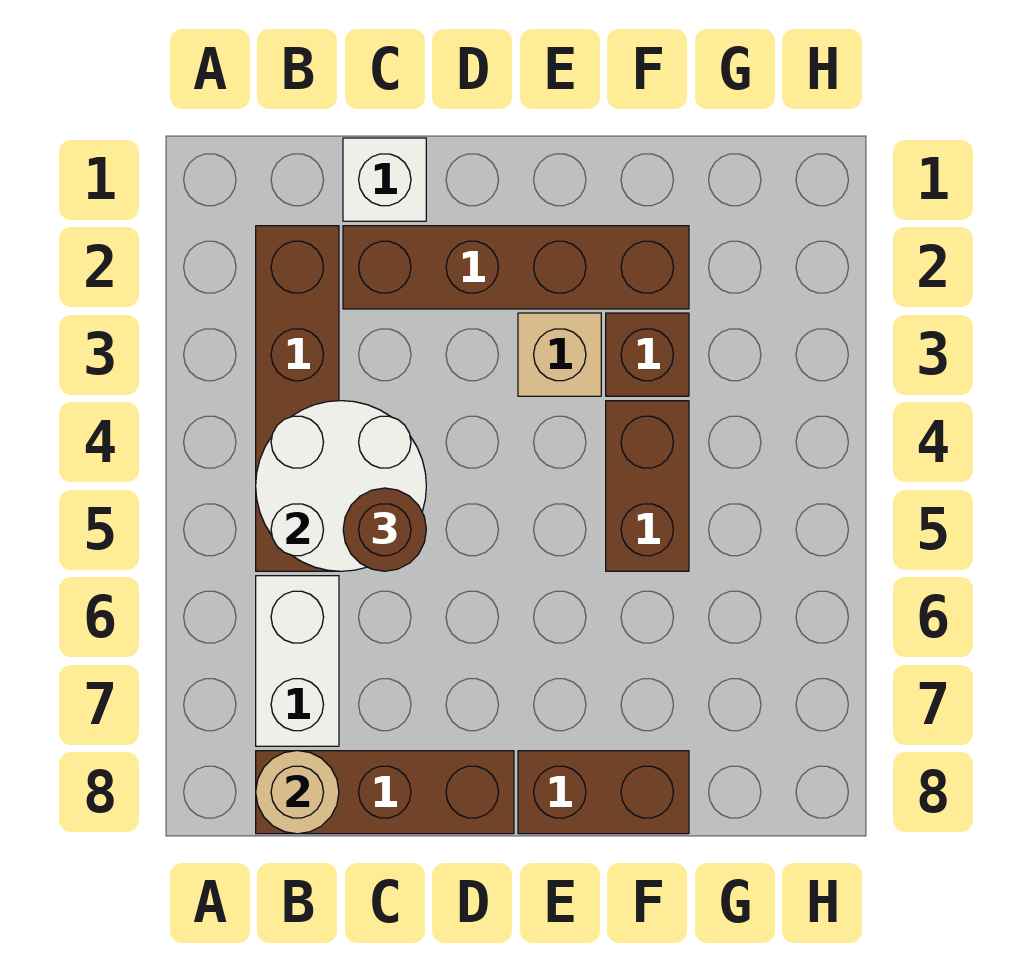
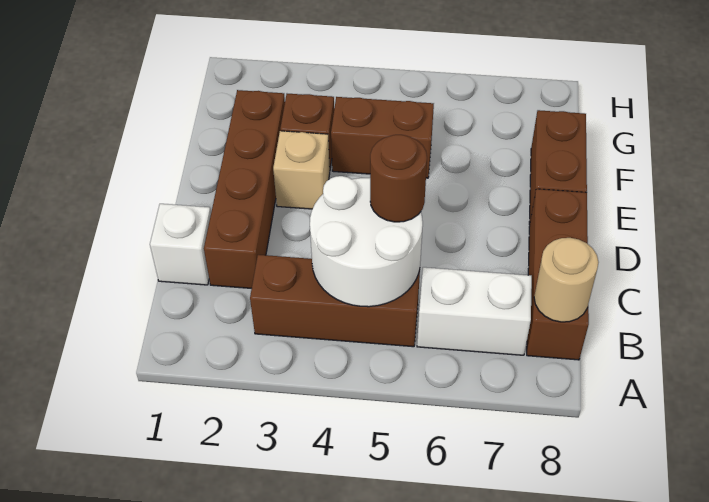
brown brick B2:B5 level 1 -> brown brick B3:B5 level 1

